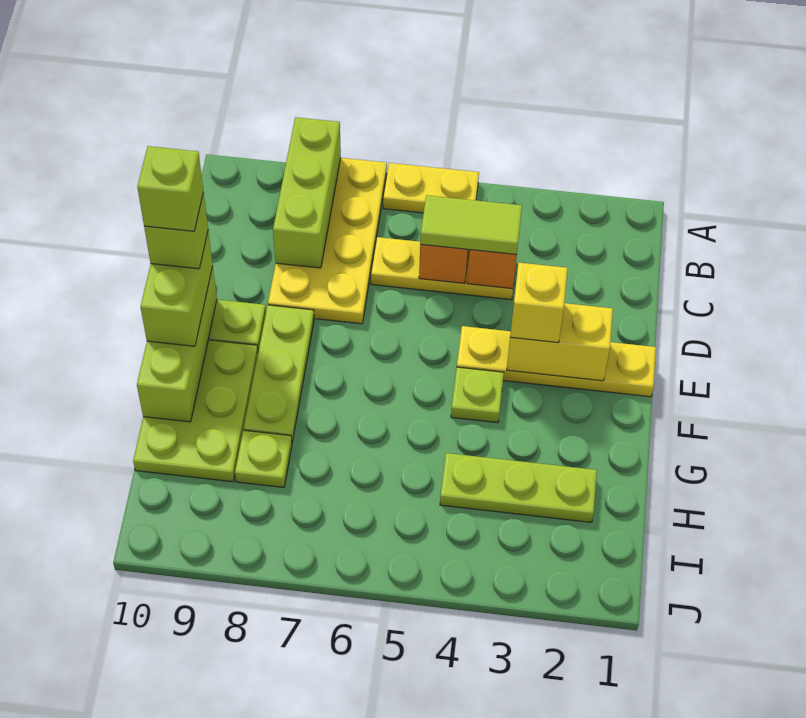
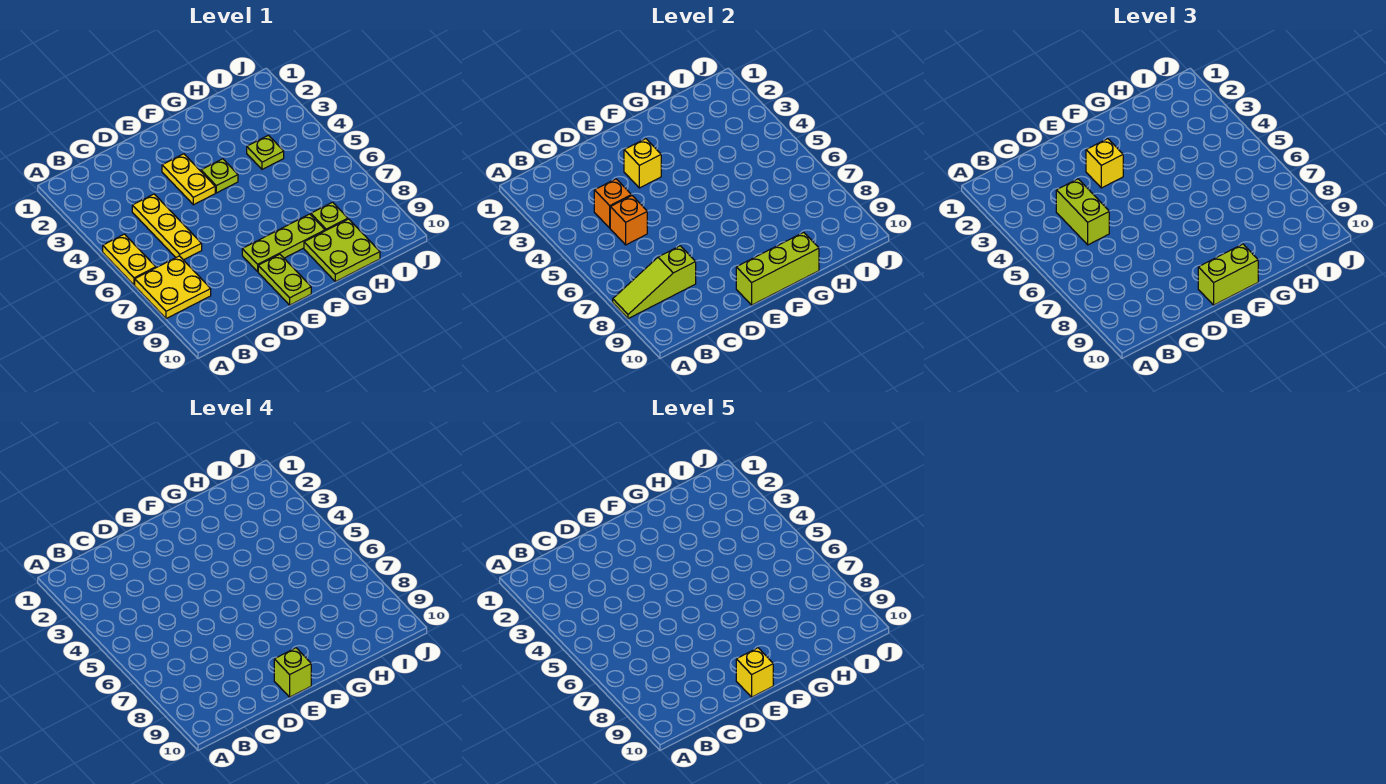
yellow plate A7:D8 level 1 -> yellow plate A7:B8 level 1
lime brick A8:C8 level 2 -> lime slope A8:C8 level 2 top C
lime tile C4:C5 level 3 -> lime brick C4:C5 level 3
yellow plate E1:E4 level 1 -> yellow plate E3:E4 level 1
yellow brick E2:E3 level 2 -> yellow brick E3 level 2
lime brick E10 level 5 -> yellow brick E10 level 5
lime plate F9:H10 level 1 -> lime plate G9:H10 level 1
lime plate H2:H4 level 1 -> lime plate H4 level 1

